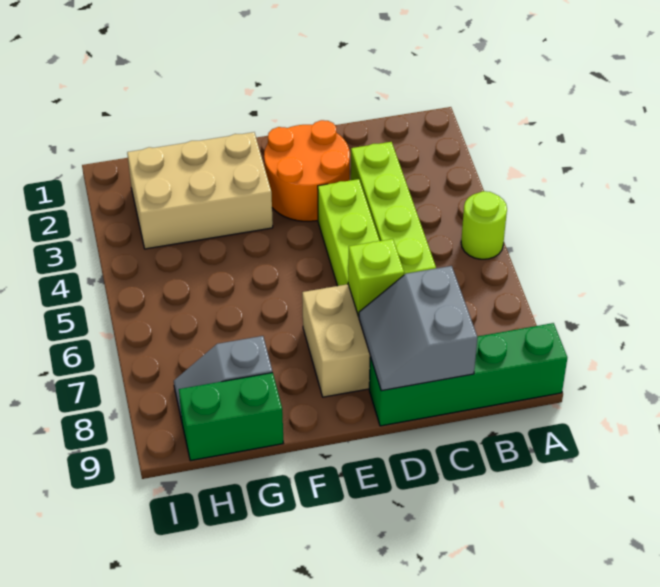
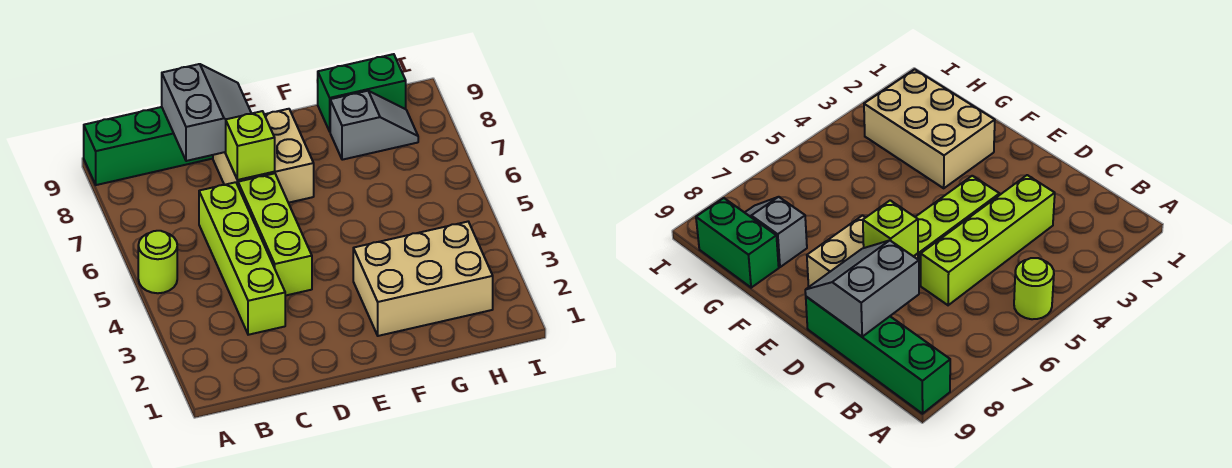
orange round brick D2:E3 level 1 -> none

